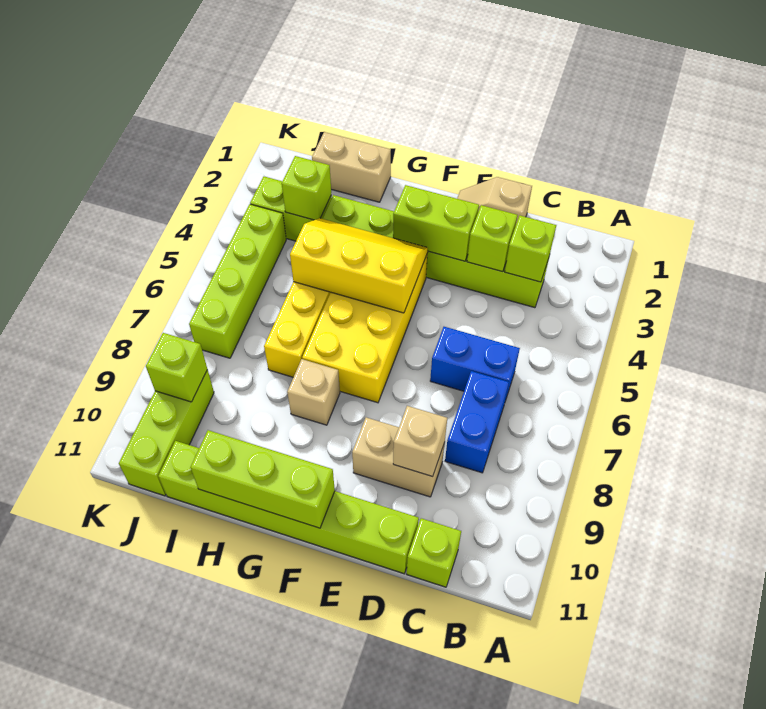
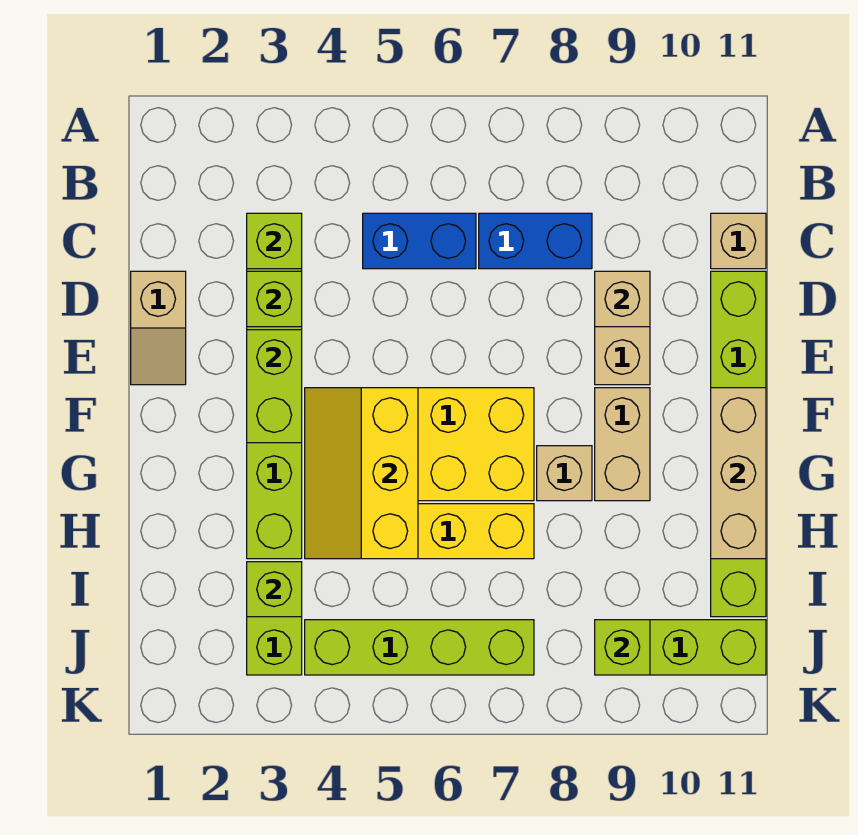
blue brick C6:D6 level 1 -> blue brick C5:C6 level 1
lime brick C11 level 1 -> tan brick C11 level 1
lime brick F11:H11 level 2 -> tan brick F11:H11 level 2
tan brick H1:I1 level 1 -> tan brick F9:G9 level 1

